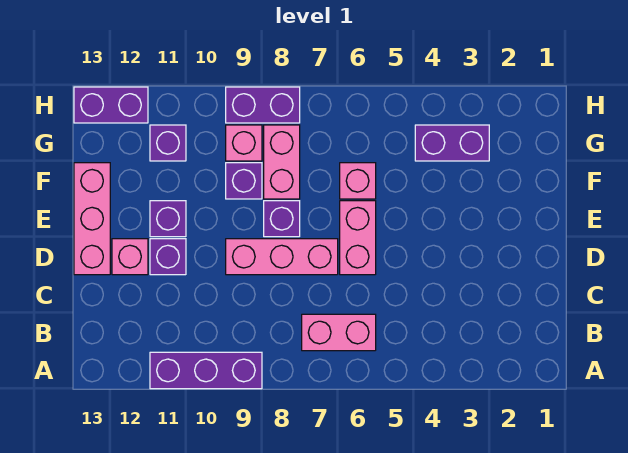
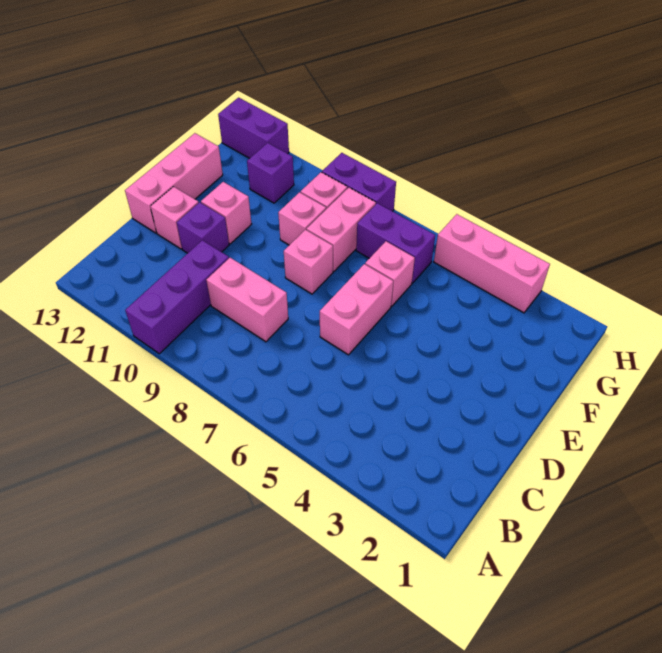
purple brick A9:A11 level 1 -> purple brick A10:C10 level 1
pink brick B6:B7 level 1 -> pink brick C8:C9 level 1
pink brick D7:D9 level 1 -> pink brick H3:H5 level 1
purple brick E8 level 1 -> pink brick E8 level 1
purple brick E11 level 1 -> pink brick E11 level 1
purple brick F9 level 1 -> pink brick F9 level 1
purple brick G3:G4 level 1 -> purple brick G6:G7 level 1

